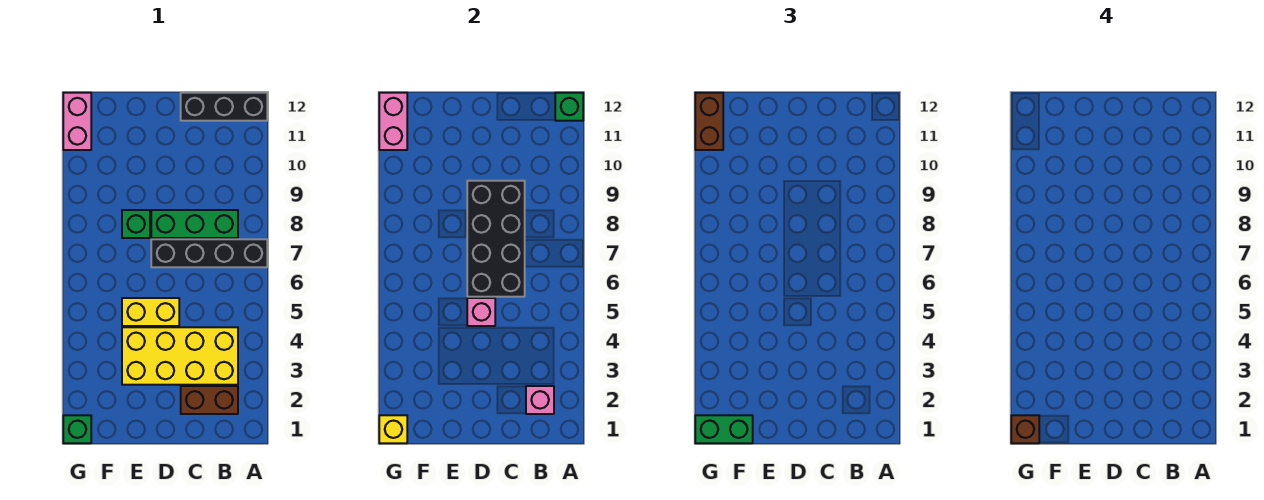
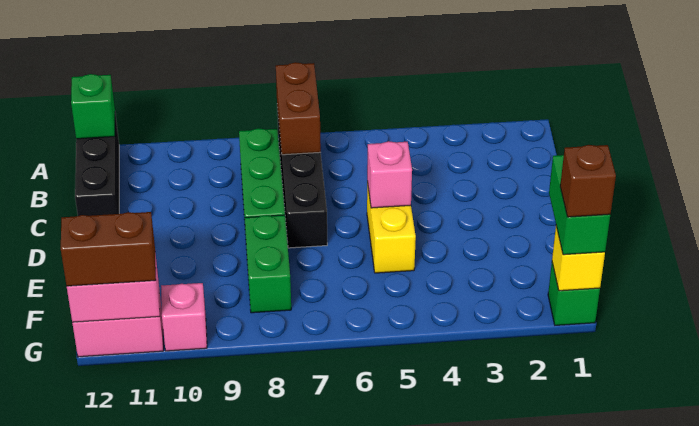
brown brick B2:C2 level 1 -> brown brick A7:B7 level 2
pink brick B2 level 2 -> pink brick G10 level 1
yellow brick B3:E4 level 1 -> none
black brick C6:D9 level 2 -> none
green brick E8 level 1 -> green brick E8:F8 level 1

